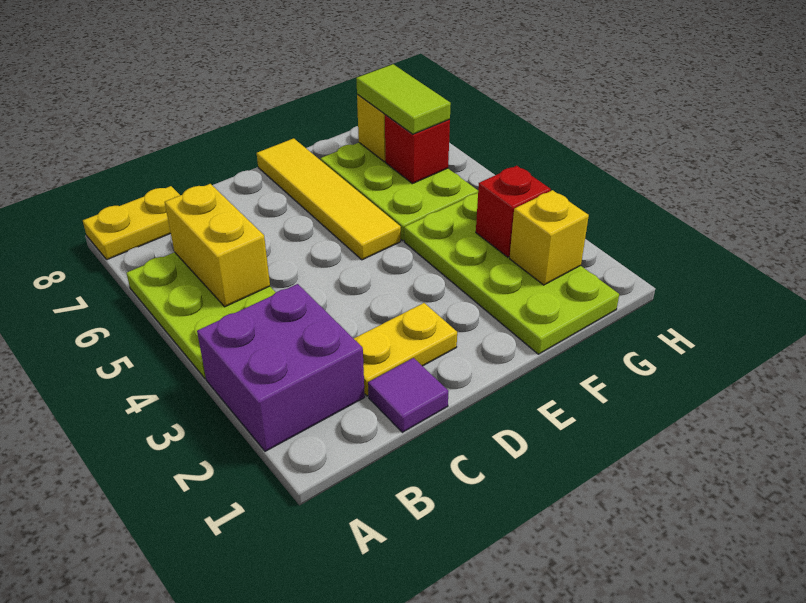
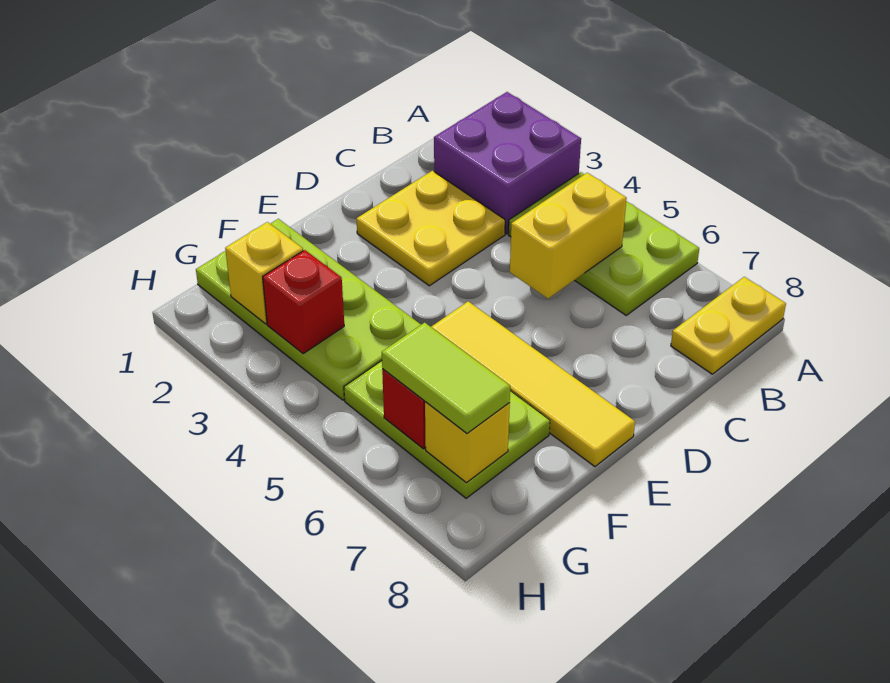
yellow brick B5:B6 level 2 -> yellow brick B5:C5 level 2
purple tile C1 level 1 -> none
yellow plate C2:D2 level 1 -> yellow plate C2:D3 level 1

